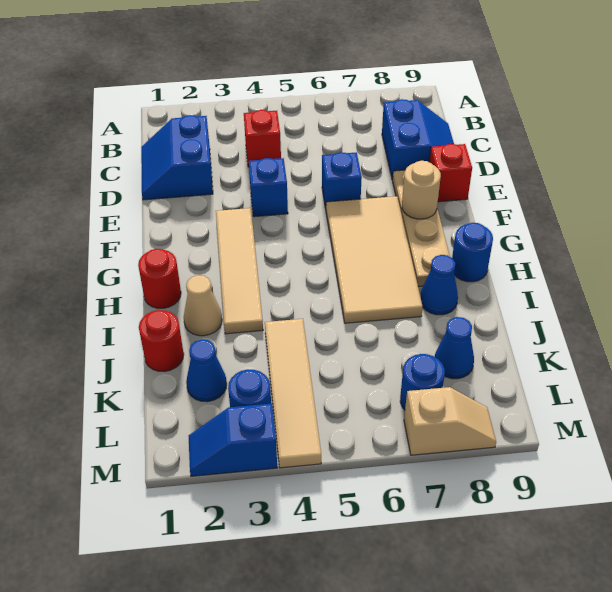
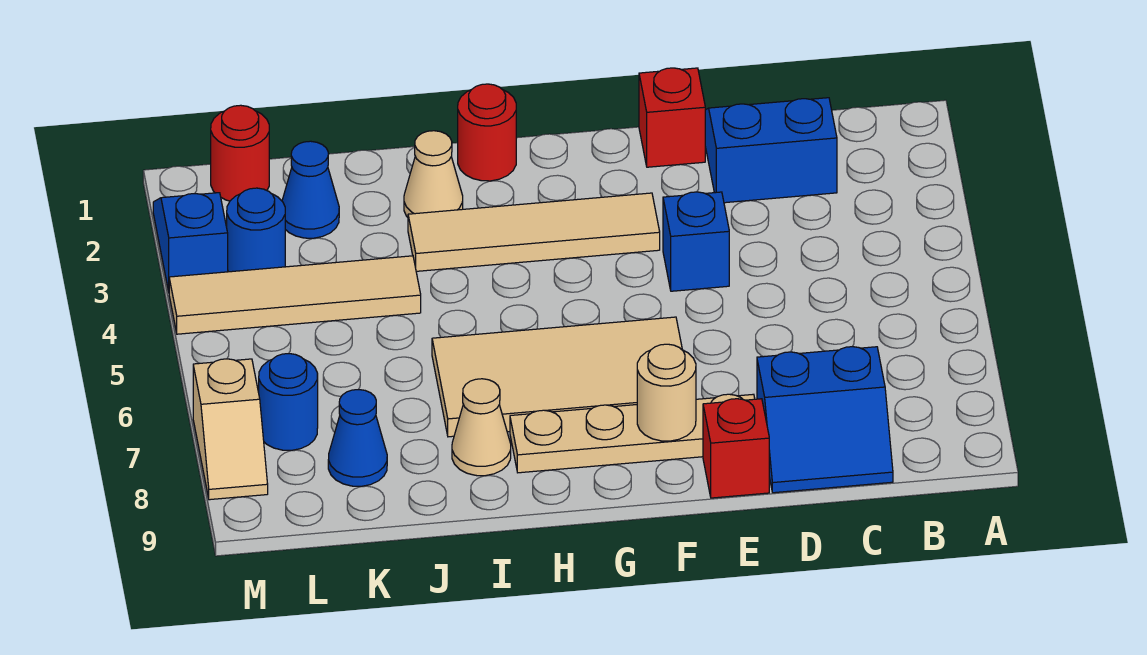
red brick C4 level 1 -> red brick E1 level 1
blue brick E6 level 1 -> none
blue round brick H9 level 1 -> none
blue cone I8 level 1 -> tan cone I8 level 1
red round brick J1 level 1 -> red round brick L1 level 1

